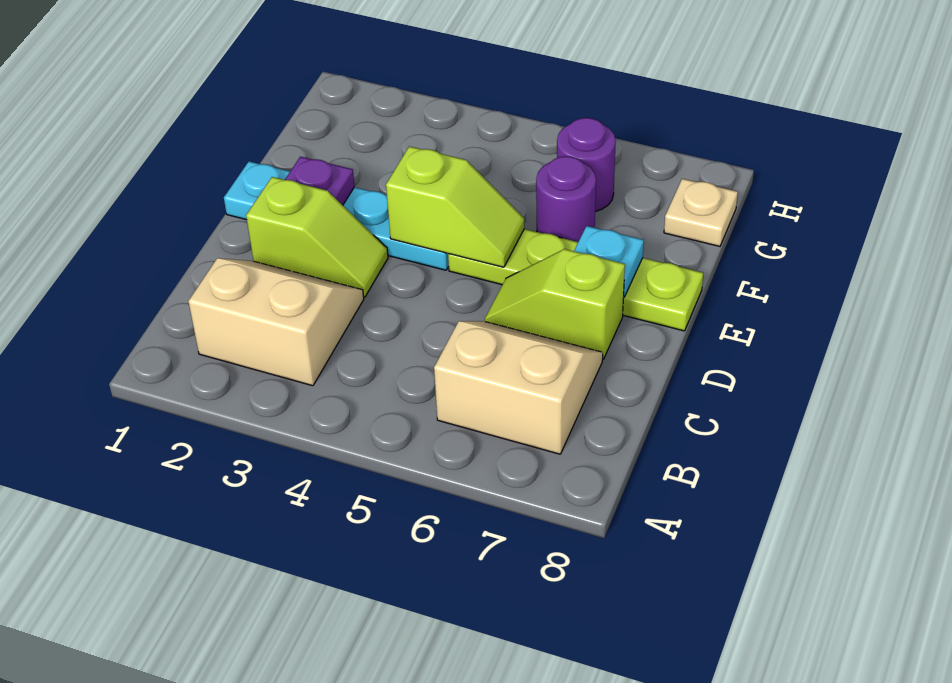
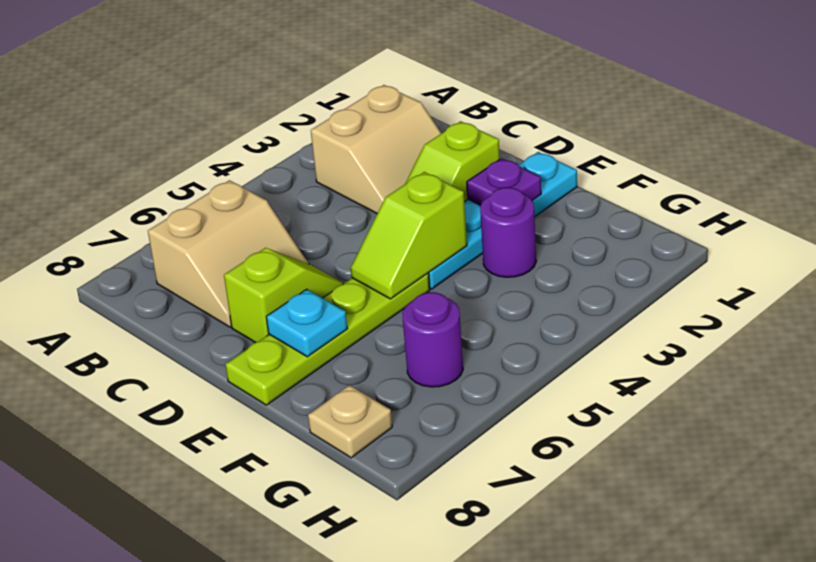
purple round brick F6 level 1 -> purple round brick F3 level 1

